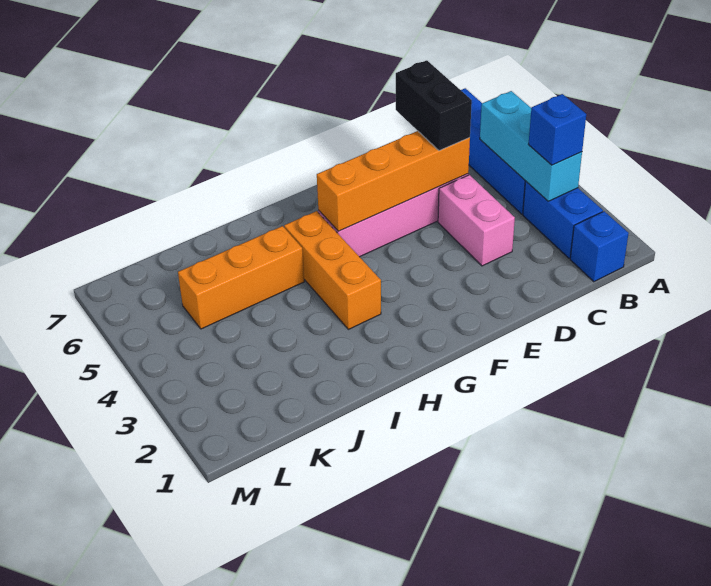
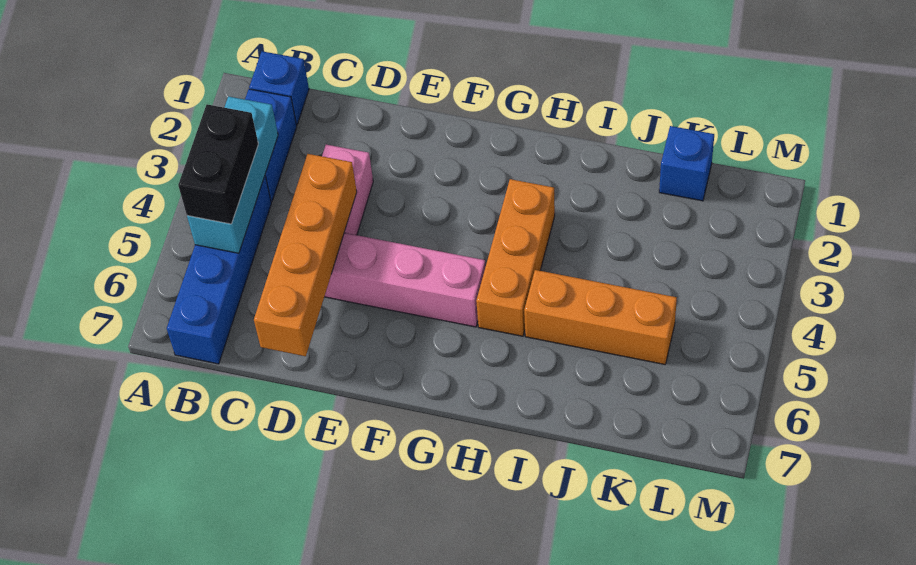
blue brick B3 level 3 -> blue brick K1 level 1
orange brick D5:G5 level 2 -> orange brick D4:D7 level 2
black brick D5:D6 level 3 -> black brick B4:B5 level 3

